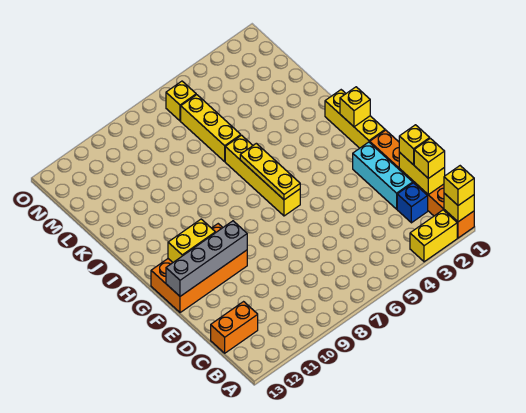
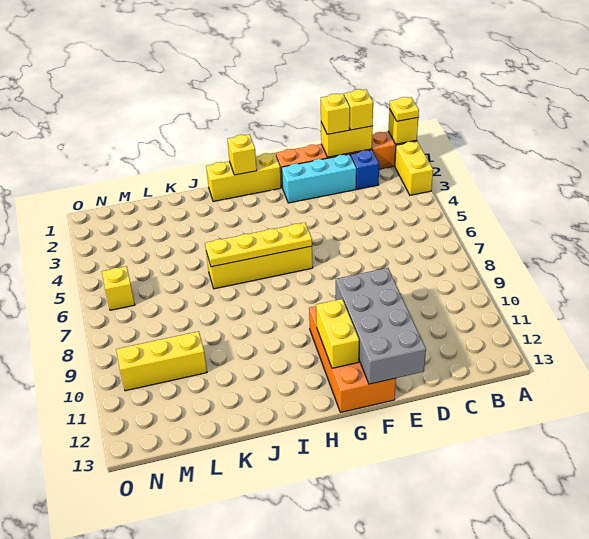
yellow brick A1 level 3 -> yellow plate A1 level 3
orange brick C12:C13 level 1 -> none
grey brick F10:F13 level 2 -> grey brick E10:F13 level 2
yellow plate G6:I6 level 2 -> yellow plate G6:J6 level 2
yellow brick K6:M6 level 1 -> yellow brick L10:N10 level 1

